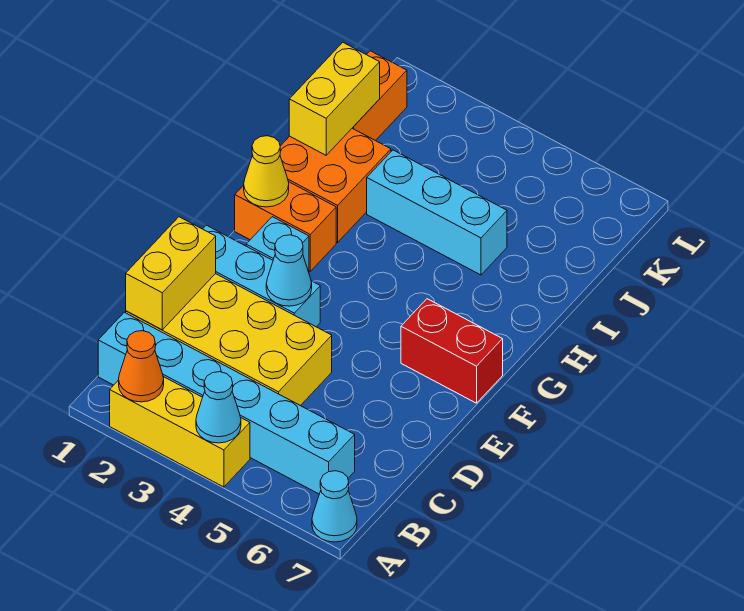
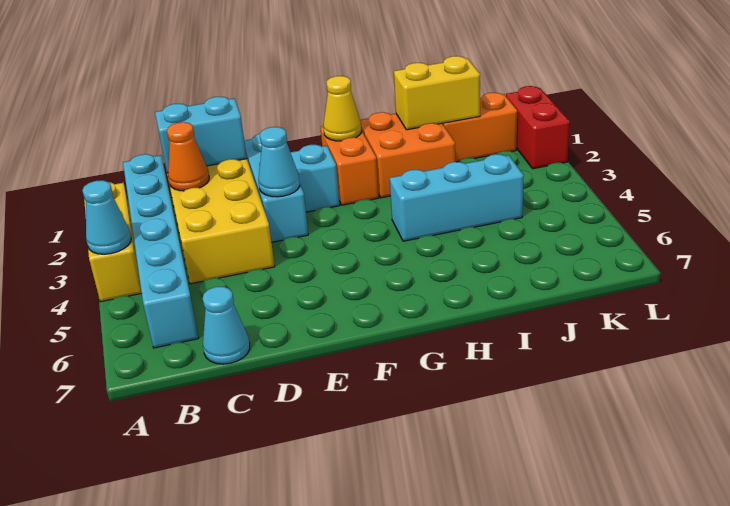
orange cone A2 level 2 -> orange cone C2 level 2
cyan cone A7 level 1 -> cyan cone C7 level 1
yellow brick C1:D1 level 2 -> cyan brick C1:D1 level 2
red brick F6:F7 level 1 -> red brick L1:L2 level 1
cyan brick I3:I5 level 1 -> cyan brick H4:J4 level 1

